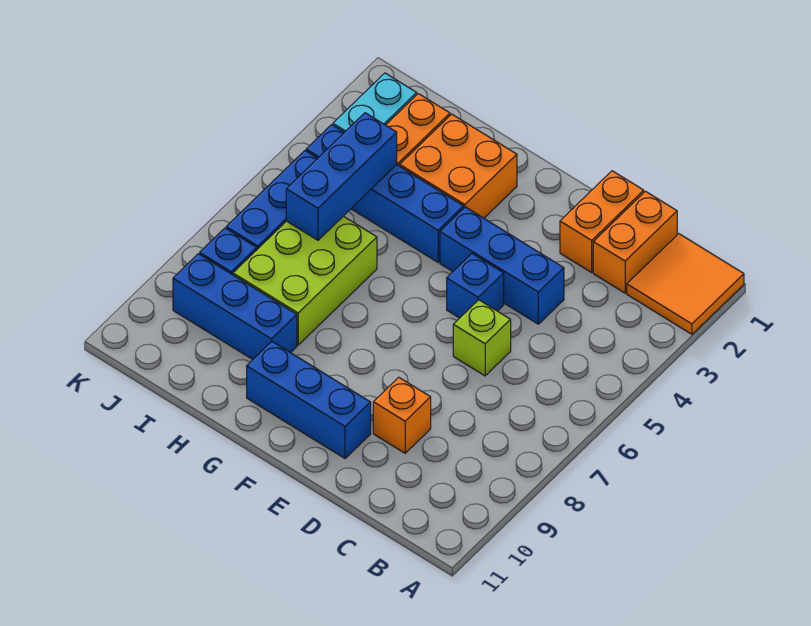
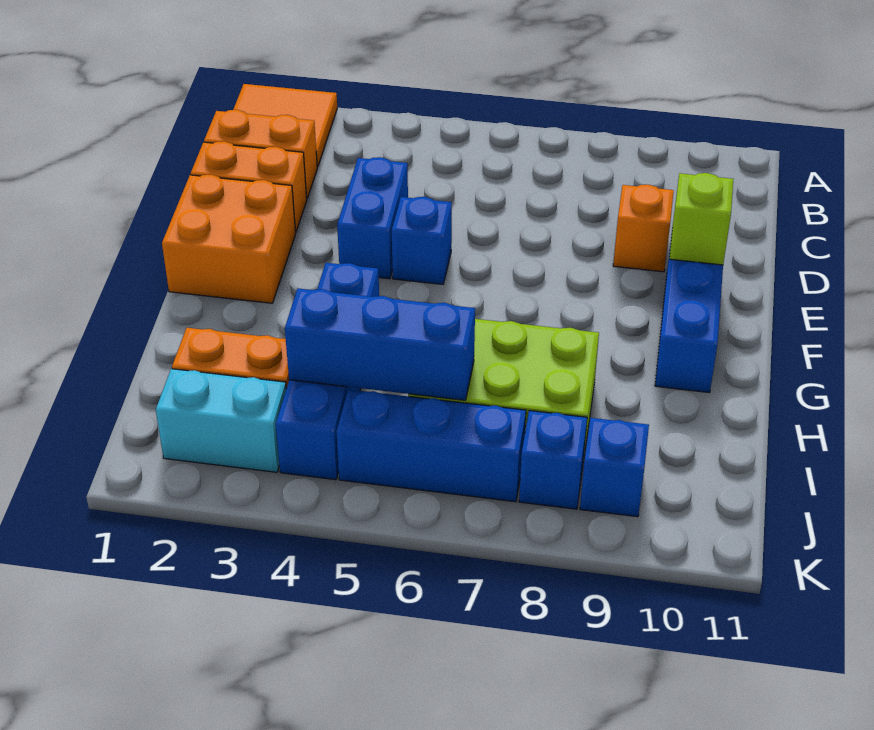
blue brick D4:F4 level 1 -> blue brick D4:E4 level 1
lime brick D6 level 1 -> lime brick E10 level 2
orange brick G2:H3 level 1 -> orange brick E1:F2 level 1
blue brick H9:J9 level 1 -> blue brick J9 level 1

